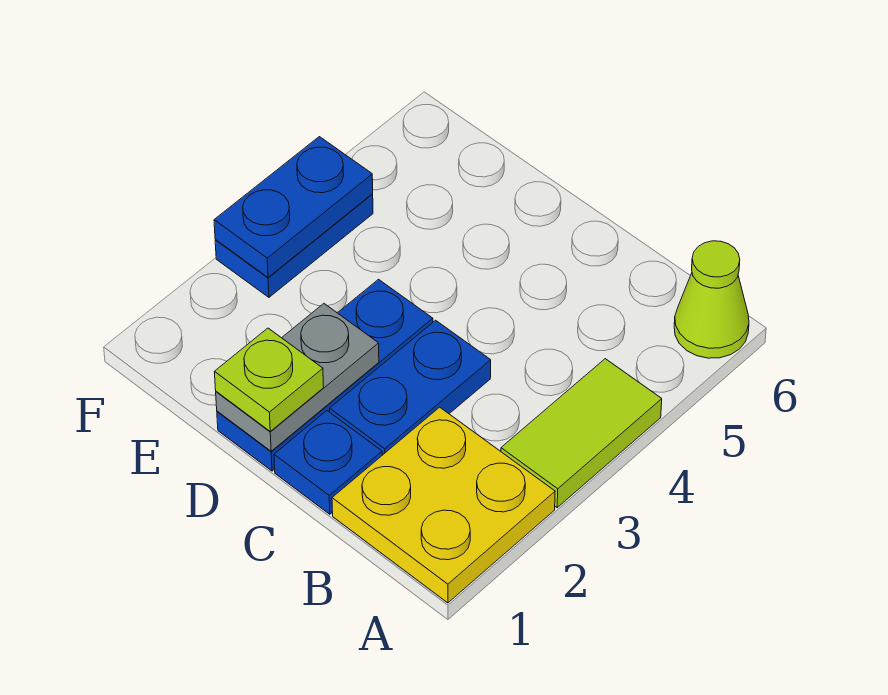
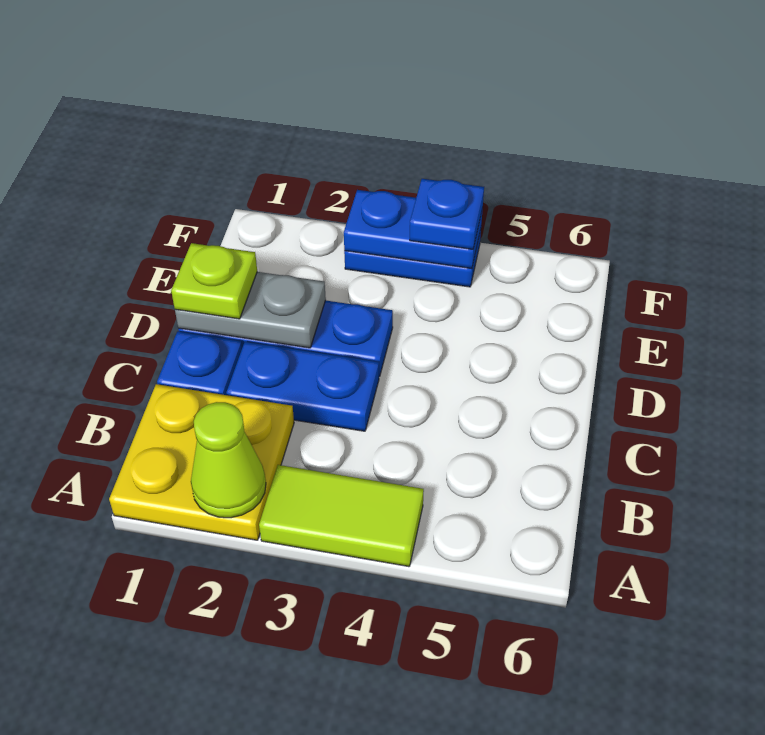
lime cone A6 level 1 -> lime cone A2 level 2
none -> blue plate F4 level 3

